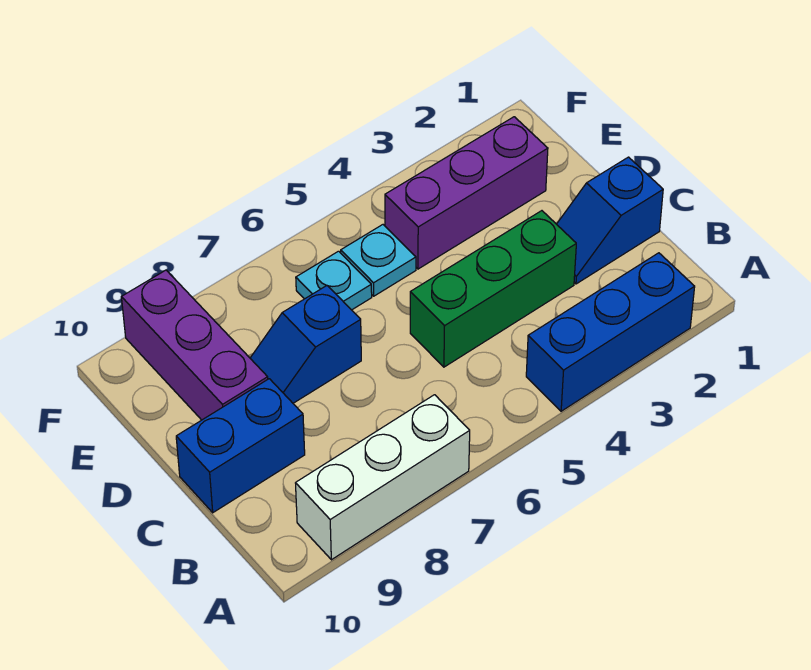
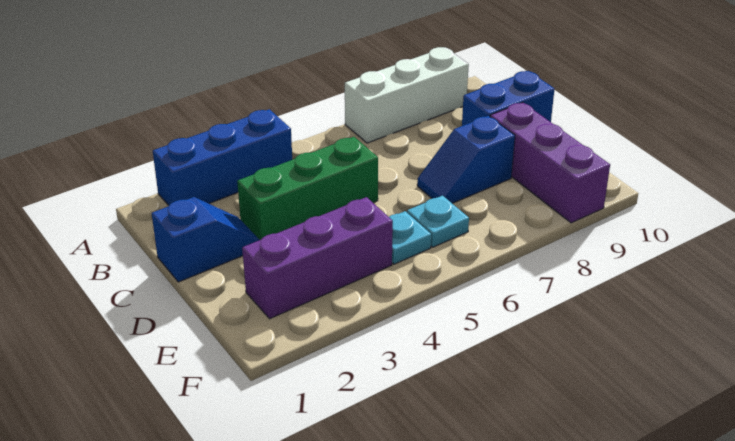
blue slope D7:D8 level 1 top 7 -> blue slope D7:D8 level 1 top 8

